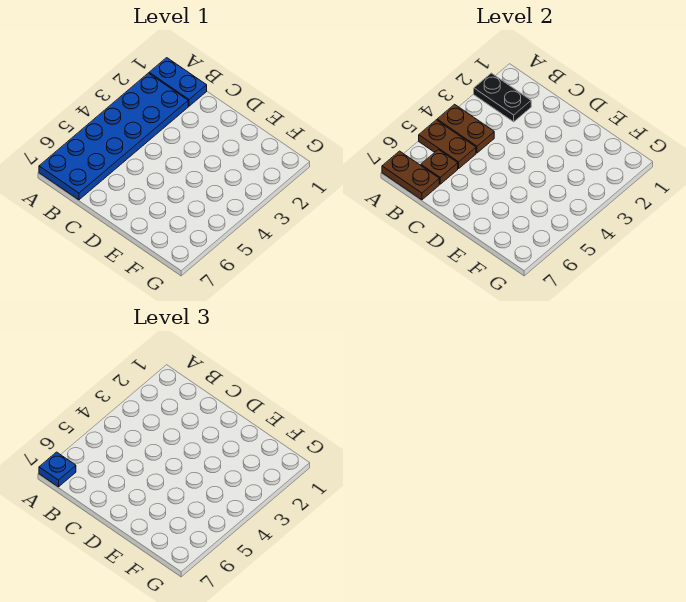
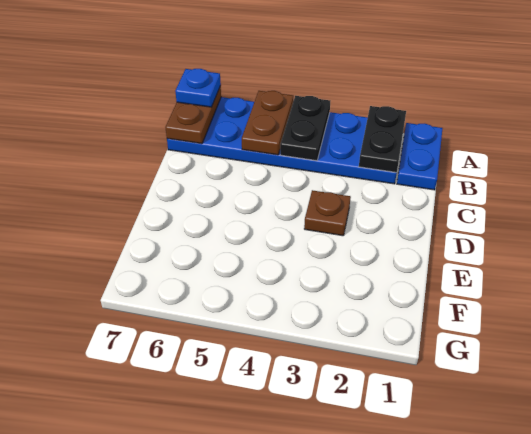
brown plate A4:B4 level 2 -> black plate A4:B4 level 2
brown plate B6 level 2 -> brown plate D3 level 1

